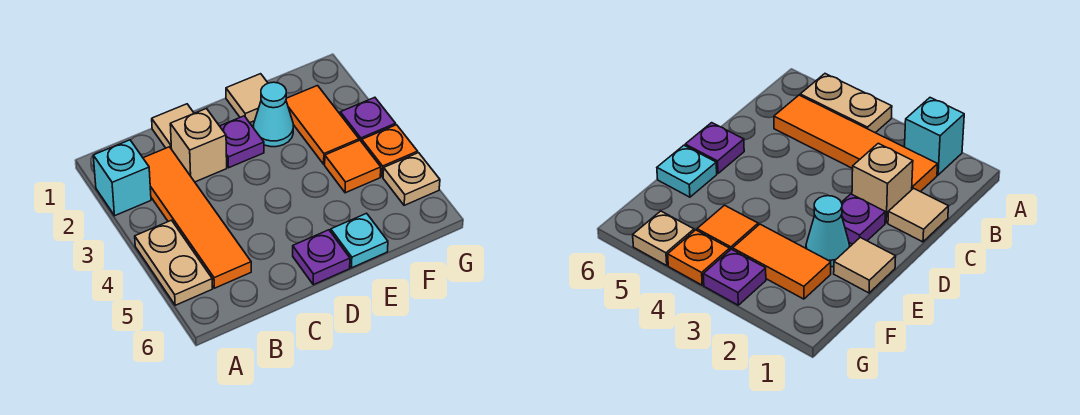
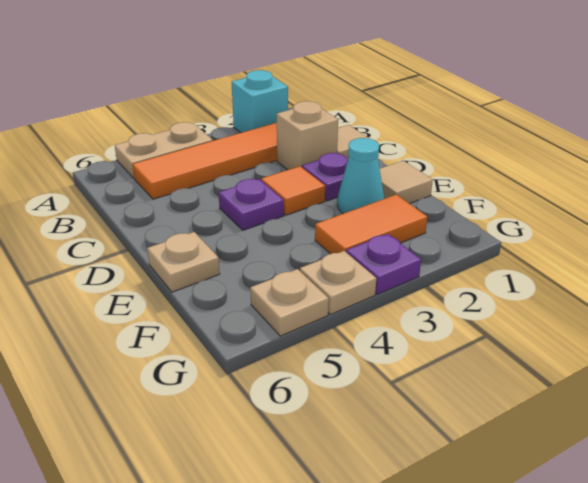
purple plate D6 level 1 -> purple plate D4 level 1
cyan plate E6 level 1 -> tan plate E6 level 1
orange tile F4 level 1 -> orange tile D3 level 1
orange plate G4 level 1 -> tan plate G4 level 1

